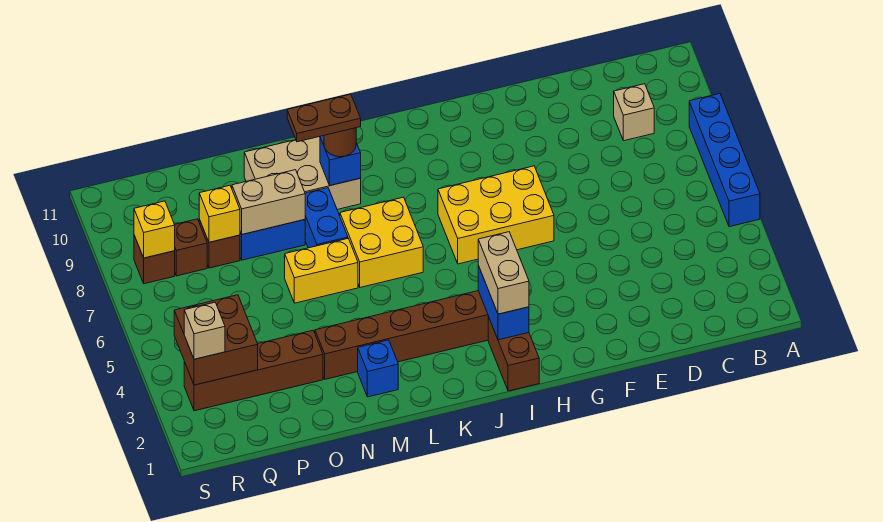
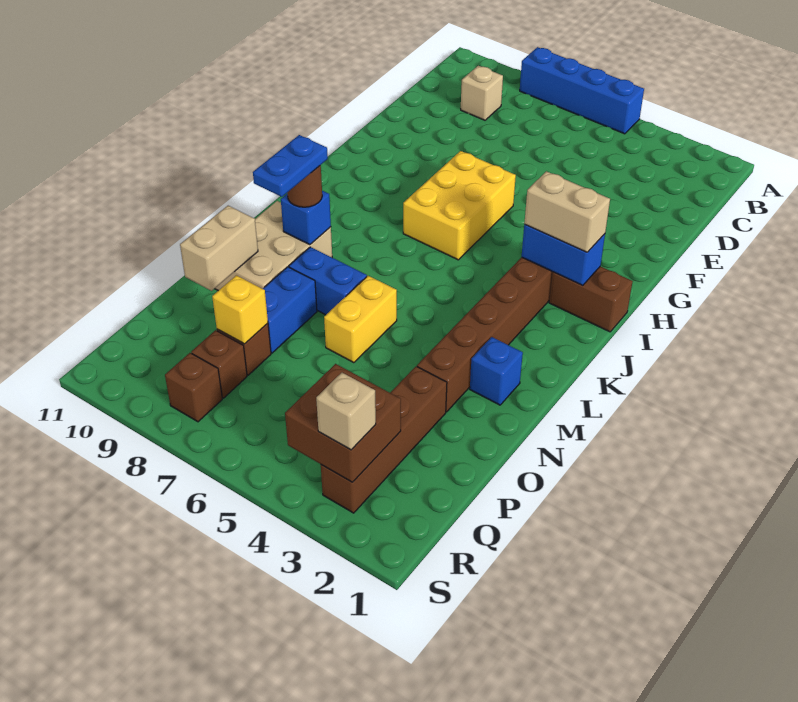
yellow brick K6:L7 level 1 -> none
brown plate L9:M9 level 4 -> blue plate L9:M9 level 4
tan brick N8:O8 level 2 -> tan brick N10:O10 level 2
yellow brick R8 level 2 -> none

